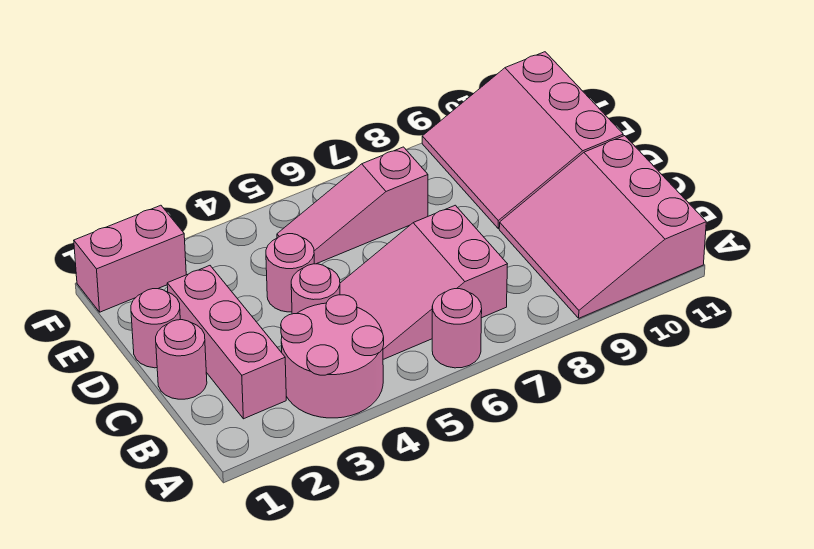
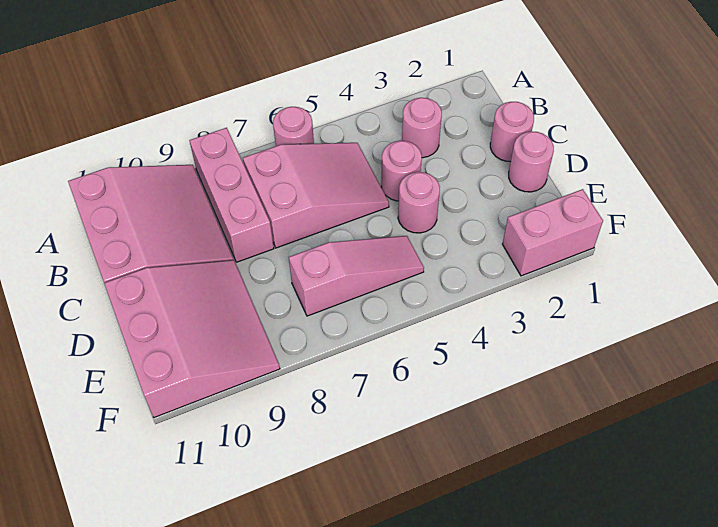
pink round brick A3:B4 level 1 -> pink round brick B3 level 1
pink brick B2:D2 level 1 -> pink brick A8:C8 level 1

